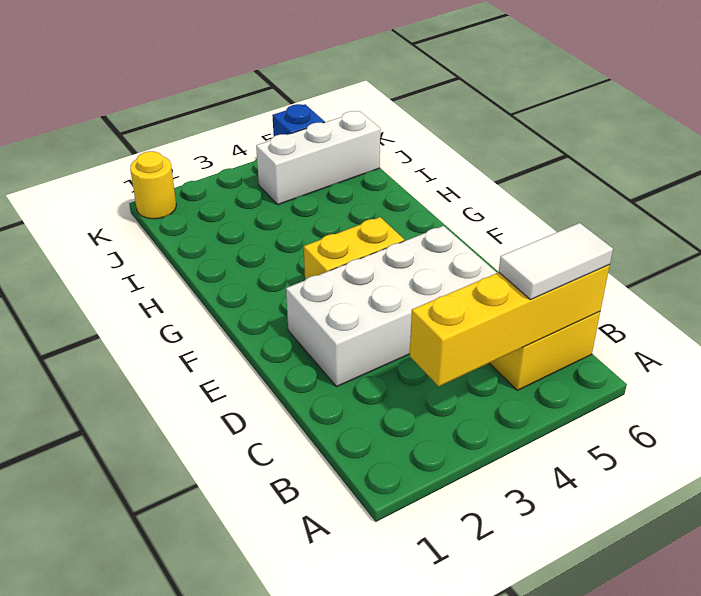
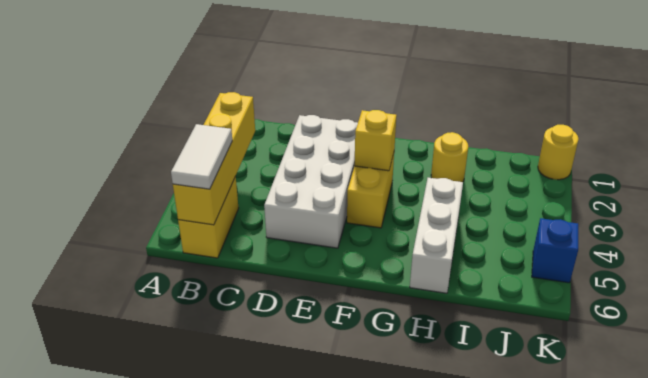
none -> yellow brick F3 level 2
none -> yellow round brick H2 level 1
white brick J4:J6 level 1 -> white brick H4:H6 level 1

